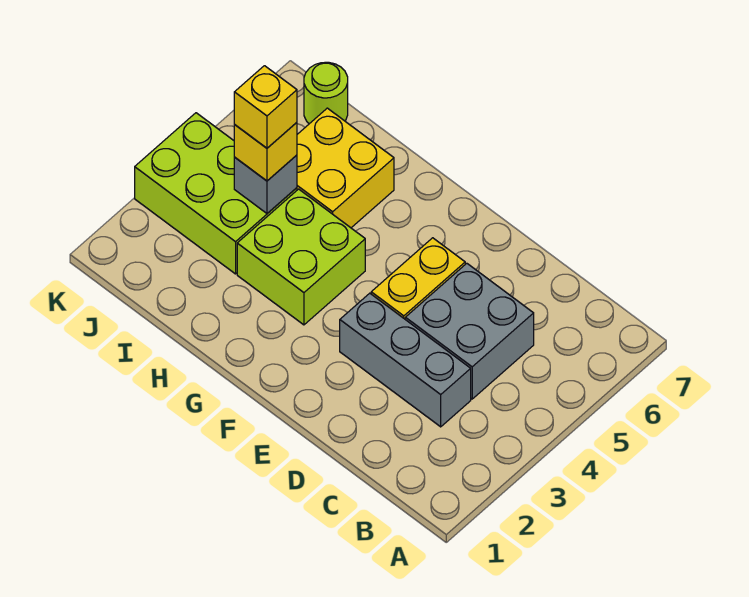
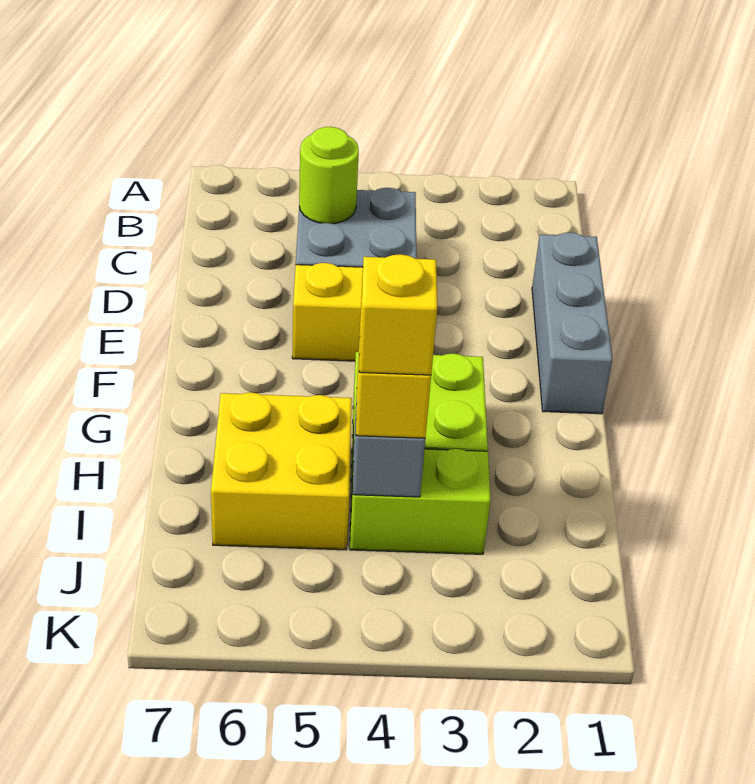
grey brick C3:E3 level 1 -> grey brick D1:F1 level 1
lime brick I3:K4 level 1 -> lime brick I3:I4 level 1
lime round brick J7 level 1 -> lime round brick C5 level 2

